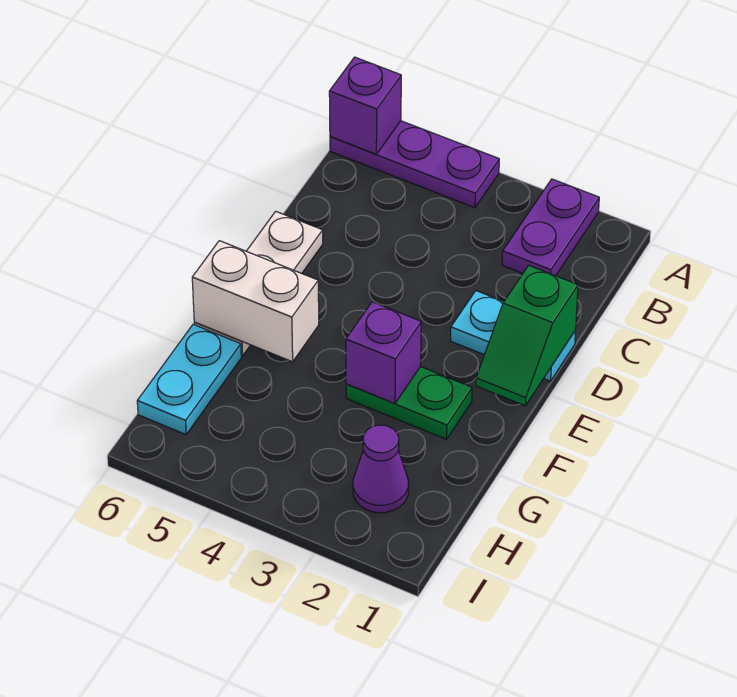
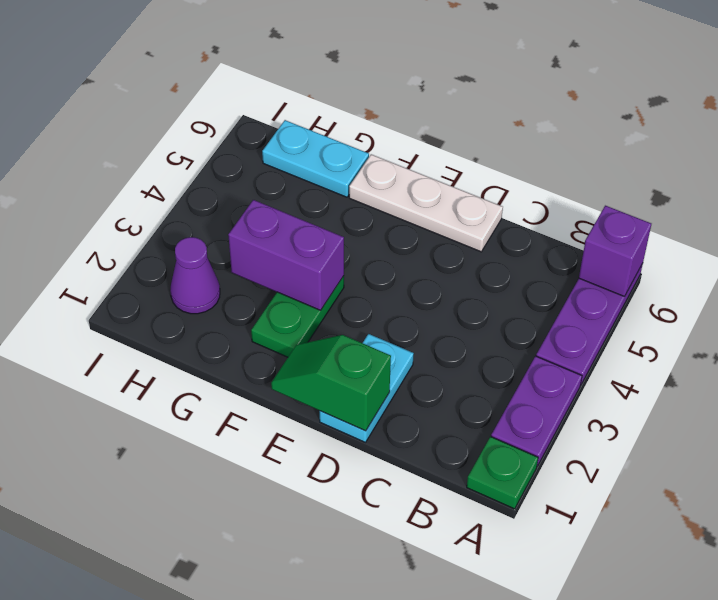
none -> green plate A1 level 1
purple plate A2:B2 level 1 -> purple plate A2:A3 level 1
purple brick F3 level 2 -> purple brick F3:G3 level 2
white brick F5:F6 level 2 -> none

